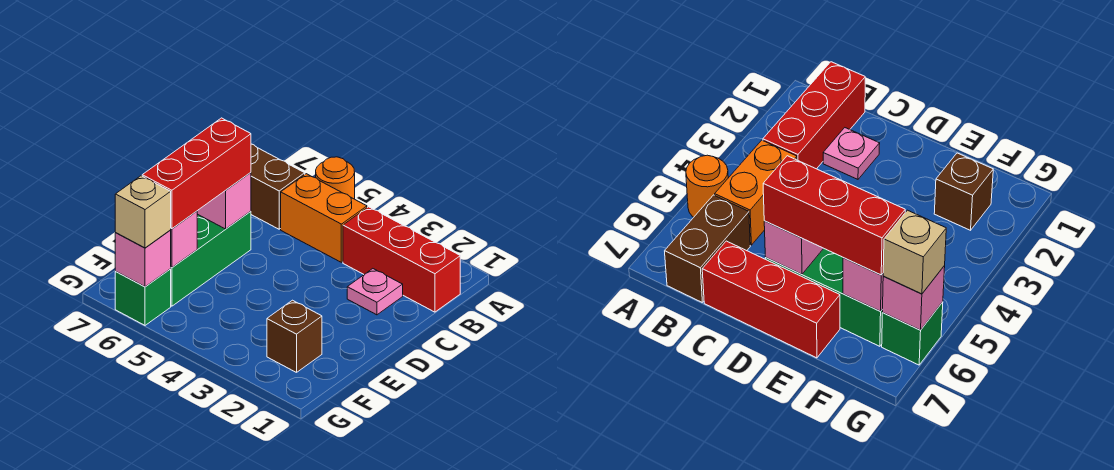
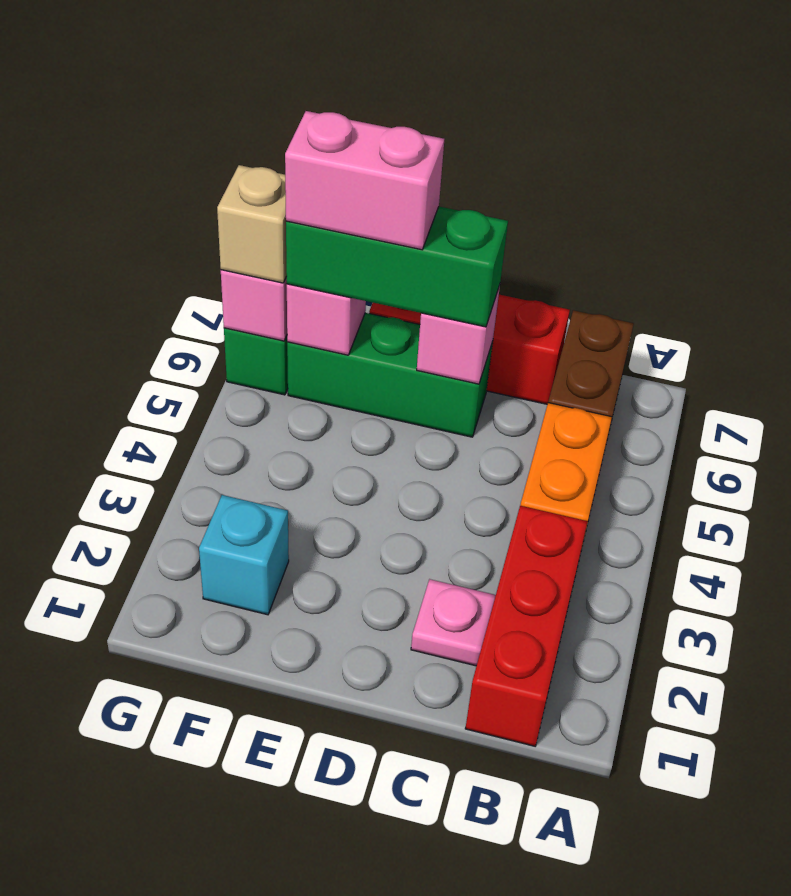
orange round brick A5 level 1 -> none
red brick D6:F6 level 3 -> green brick D6:F6 level 3
none -> pink brick E6:F6 level 4
brown brick F2 level 1 -> cyan brick F2 level 1

